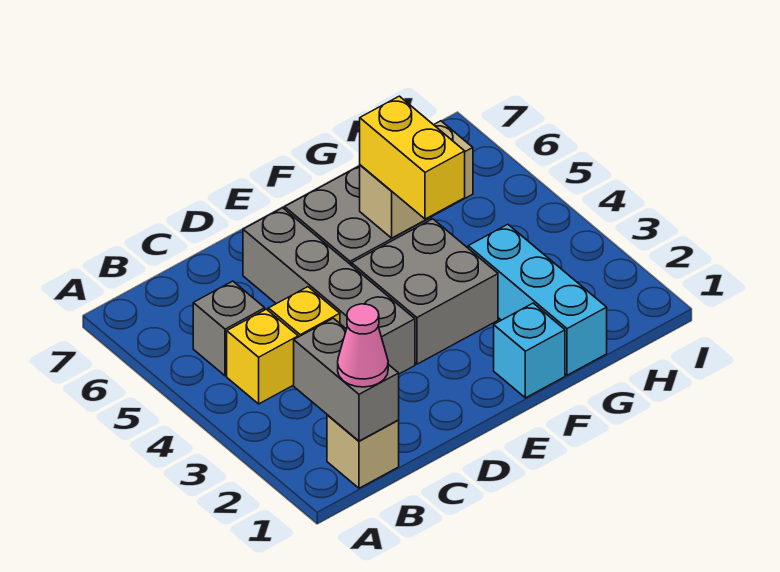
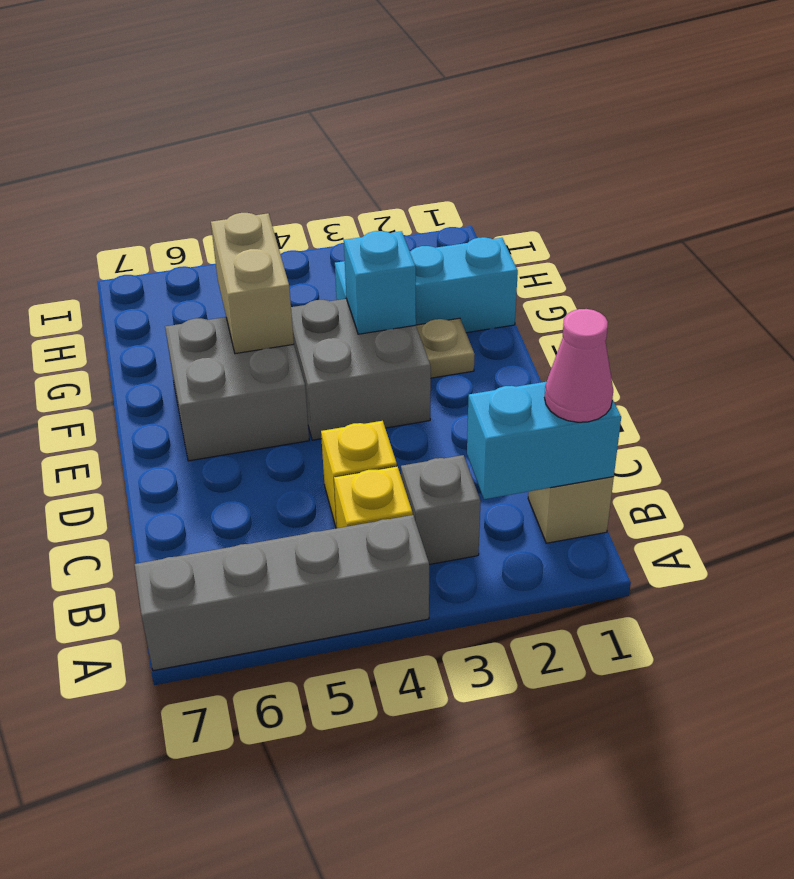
grey brick B1:B2 level 2 -> cyan brick B1:B2 level 2
grey brick B5 level 1 -> grey brick B3 level 1
grey brick D3:D6 level 1 -> grey brick A4:A7 level 1
cyan brick F1 level 1 -> cyan brick F3 level 2
none -> tan plate F2 level 1
yellow brick F4:F5 level 3 -> none

